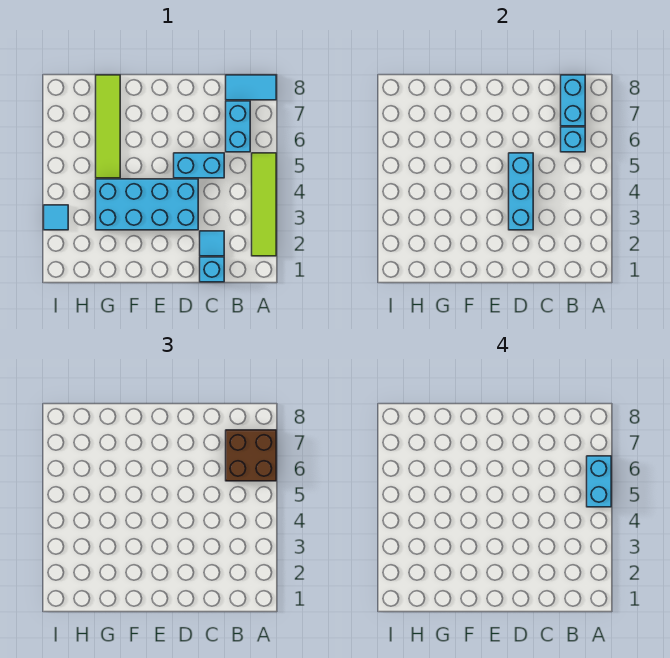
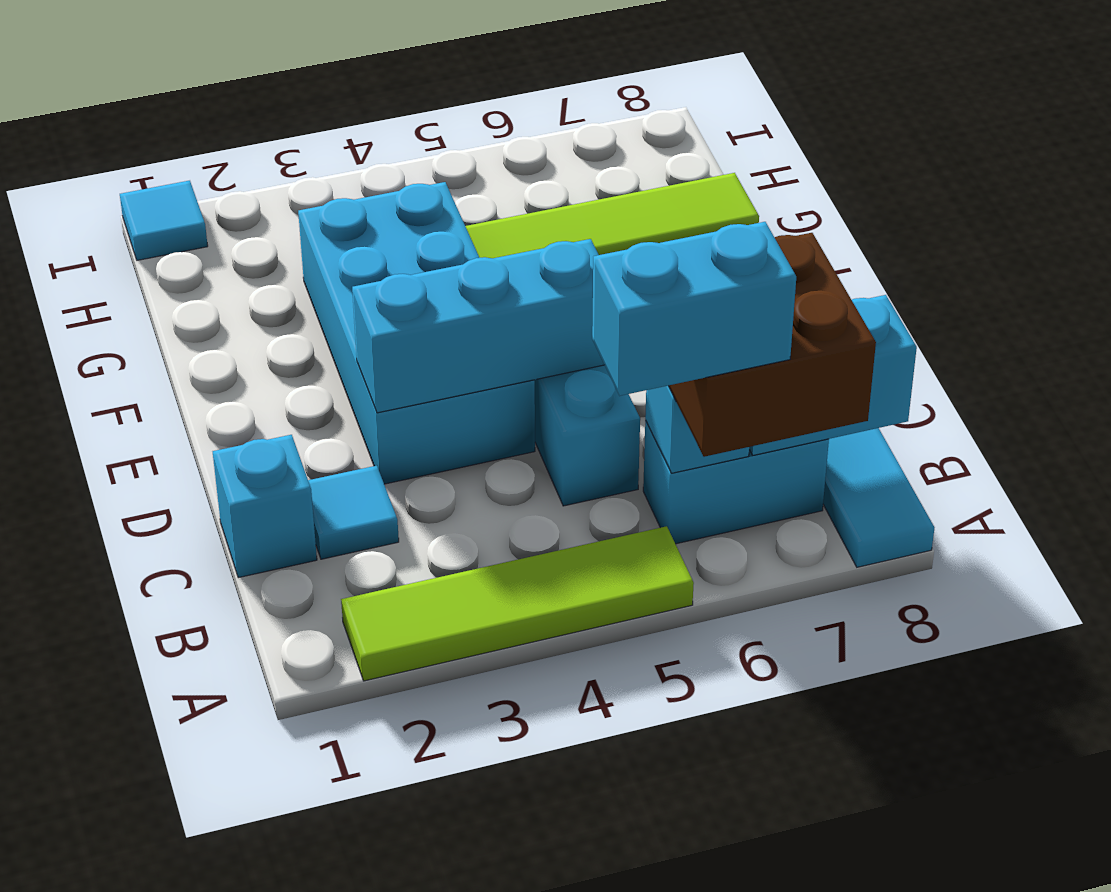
cyan tile I3 level 1 -> cyan tile I1 level 1

